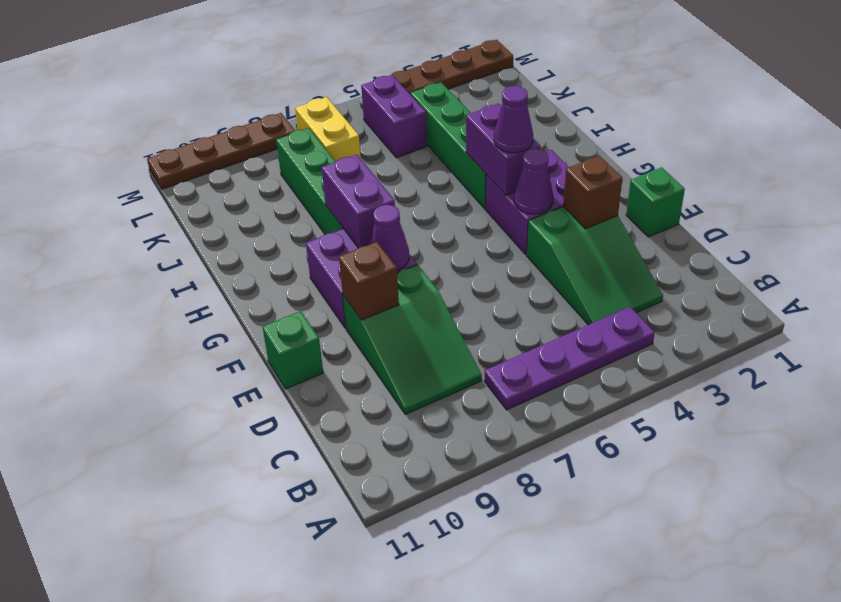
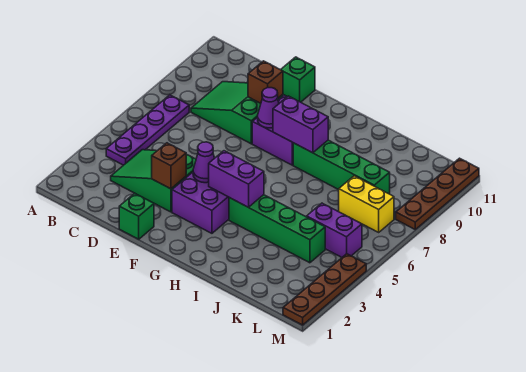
purple cone G4 level 3 -> none

